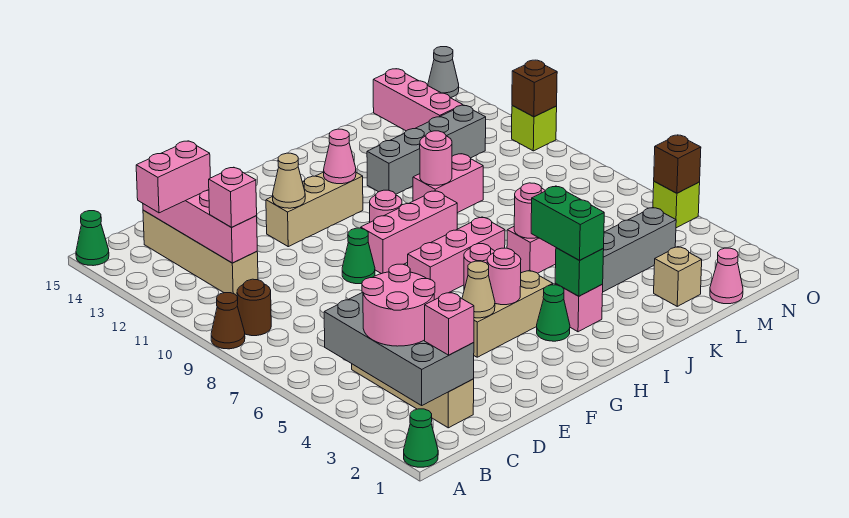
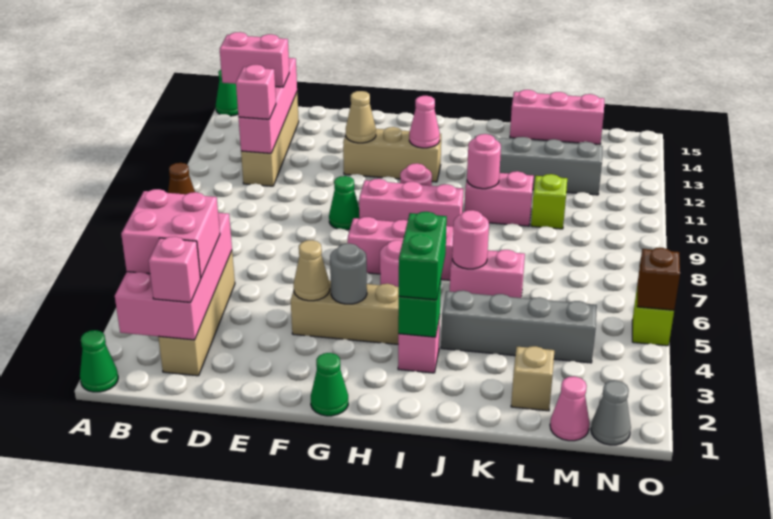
grey brick B2:C5 level 2 -> pink brick B2:C5 level 2
pink round brick B3:C4 level 3 -> pink brick B3:C4 level 3
brown round brick B9 level 1 -> none
pink round brick G4 level 2 -> grey round brick G4 level 2
green cone H3 level 1 -> green cone G1 level 1
pink brick M13:M15 level 1 -> pink brick K15:M15 level 1
lime brick O11 level 1 -> lime brick L10 level 1
brown brick O11 level 2 -> none
grey cone O15 level 1 -> grey cone N1 level 1

